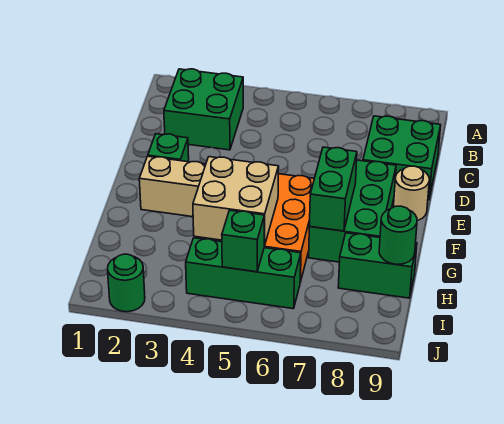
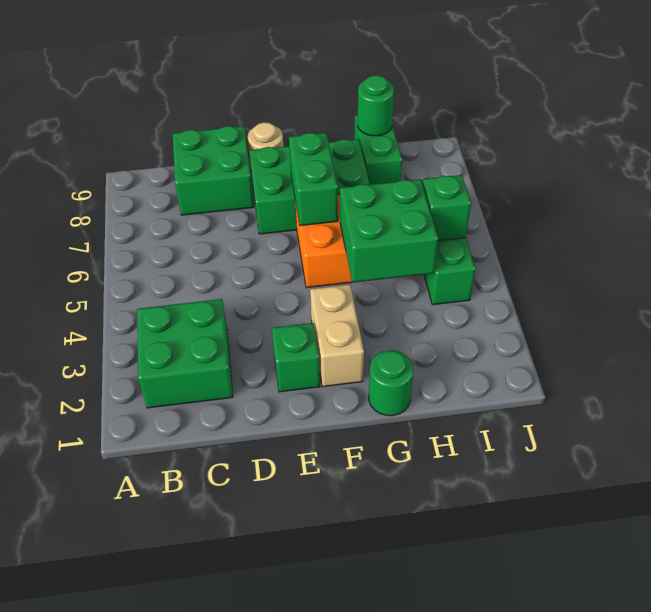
green brick F7:G7 level 2 -> green brick F6:F7 level 2
tan brick G4:H5 level 2 -> green brick G4:H5 level 2
green round brick J2 level 1 -> green round brick G1 level 1

